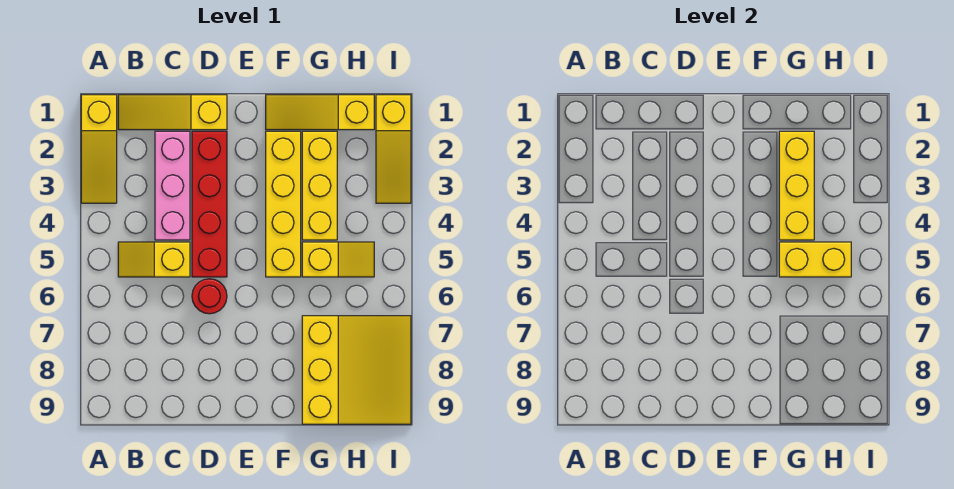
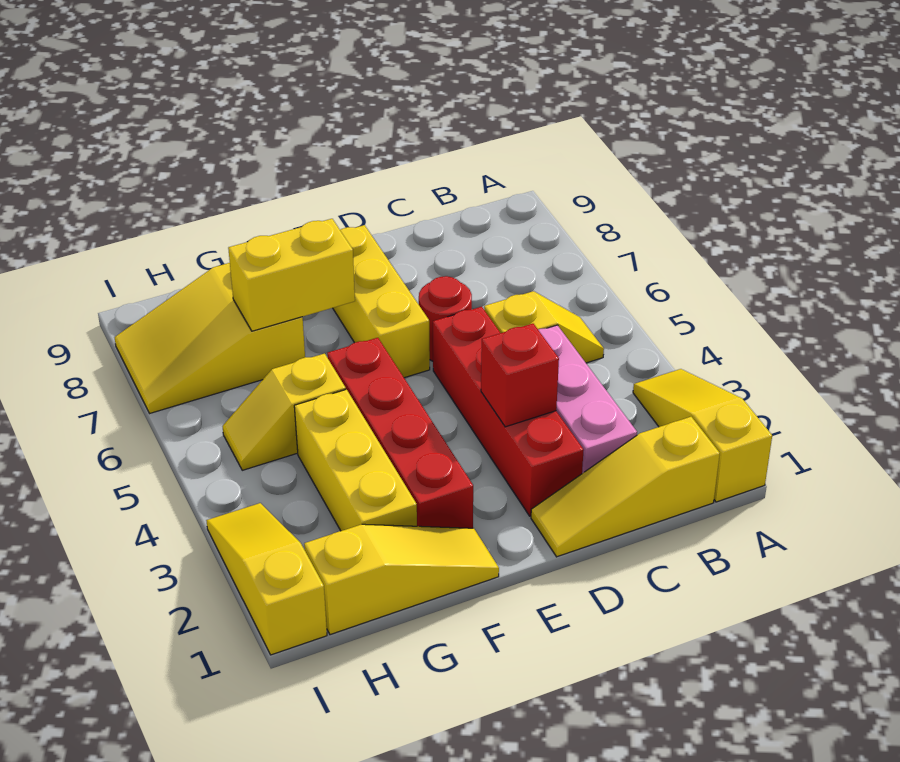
yellow slope B1:D1 level 1 top D -> yellow slope B1:D1 level 1 top B
none -> red brick D3 level 2
yellow brick F2:F5 level 1 -> red brick F2:F5 level 1
yellow brick G2:G4 level 2 -> yellow brick E6:E8 level 1
yellow brick G5:H5 level 2 -> yellow brick F7:G7 level 2
yellow slope G7:I9 level 1 top G -> yellow slope G7:I8 level 1 top G

